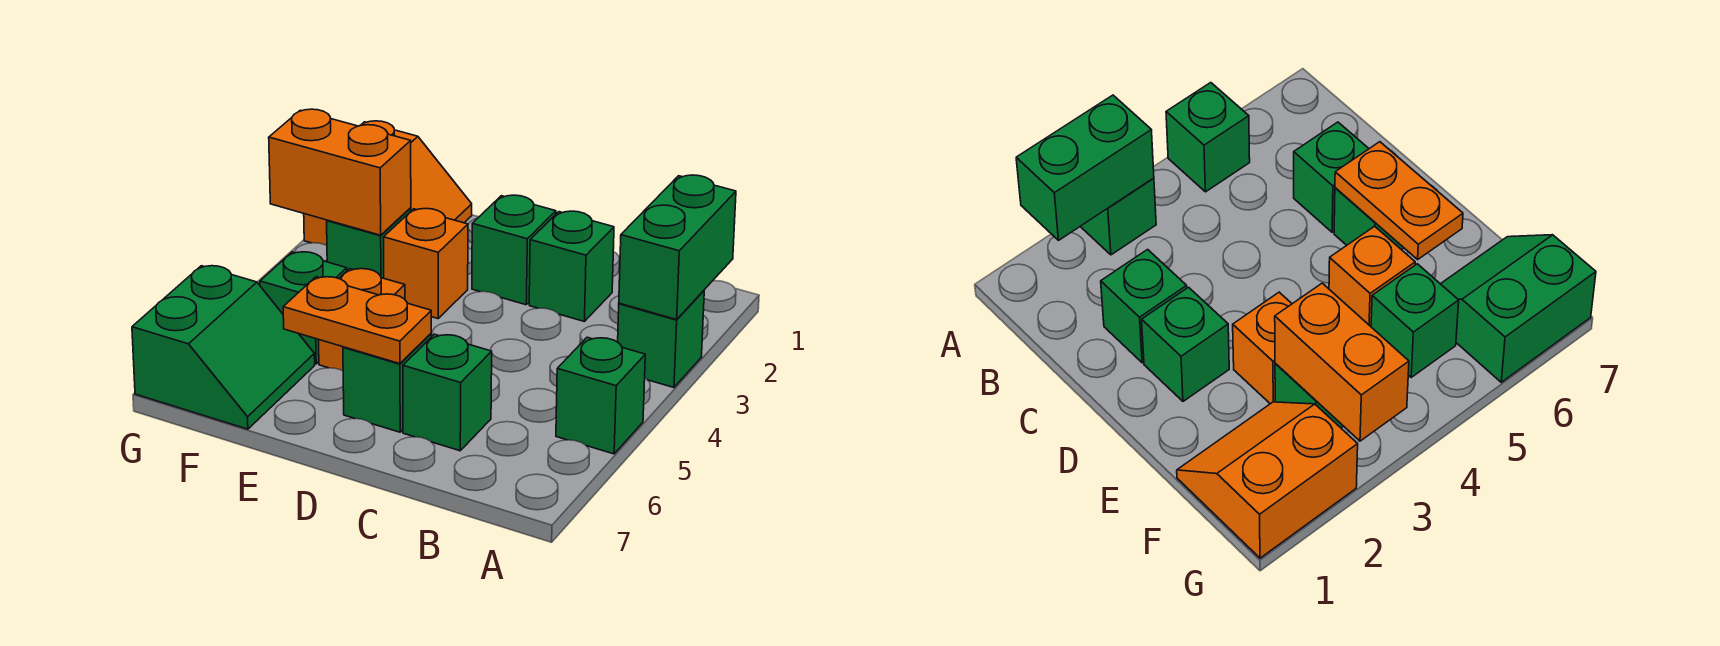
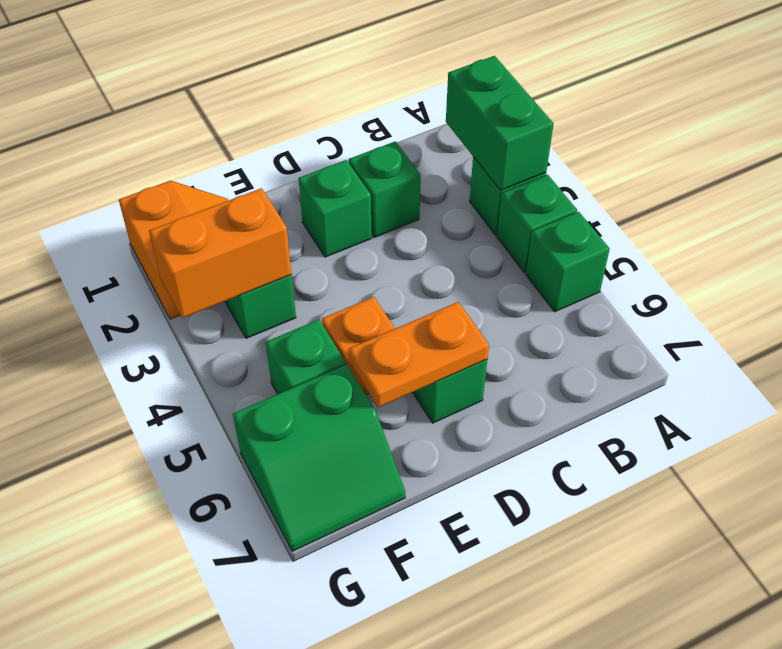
green brick C6 level 1 -> green brick A4 level 1
orange brick E3 level 1 -> none
green slope F6:G7 level 1 top G -> green slope F6:G7 level 1 top 6

